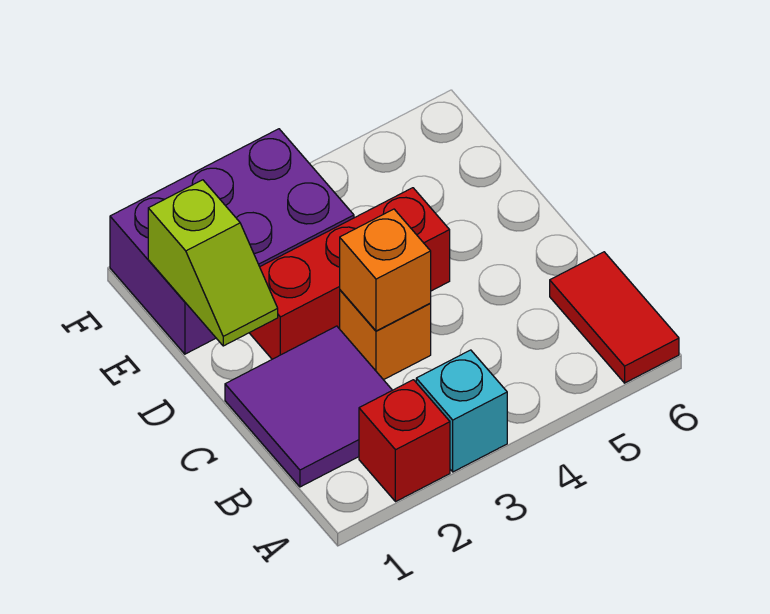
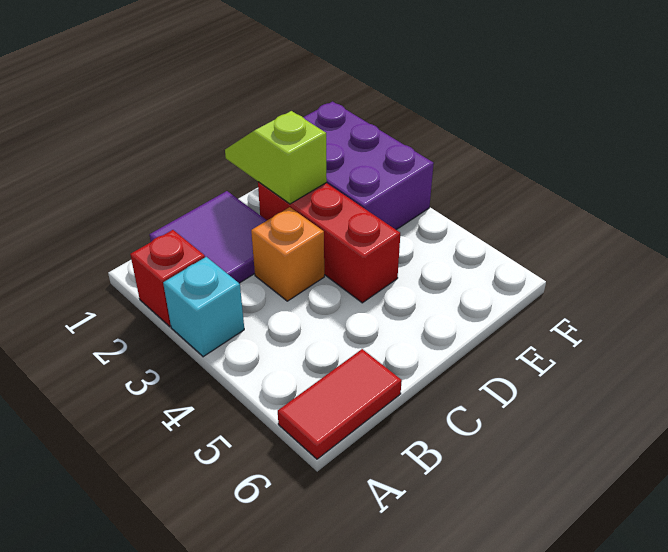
orange brick C3 level 2 -> none
lime slope D1:E1 level 2 top E -> lime slope D1:D2 level 2 top 2

